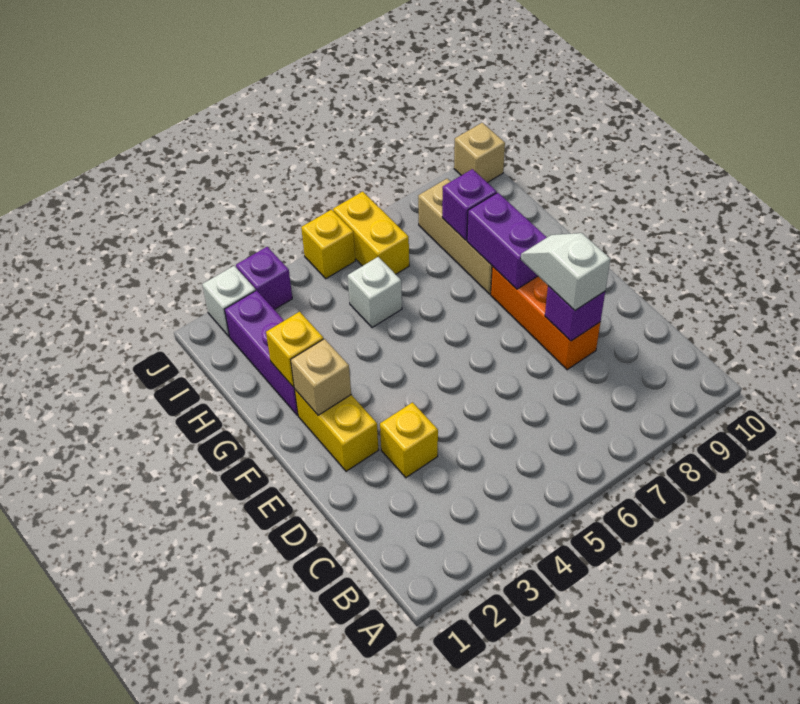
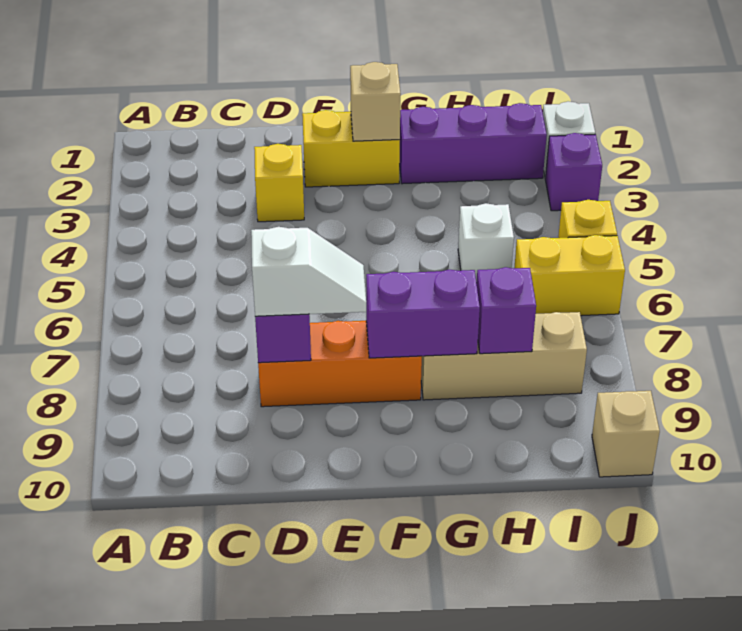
yellow brick G2 level 2 -> none

